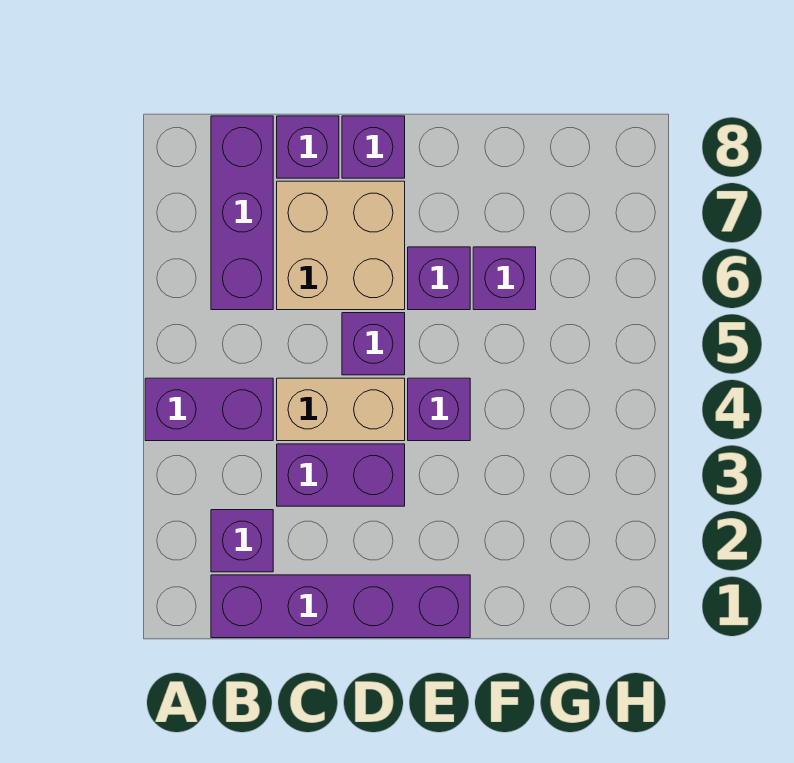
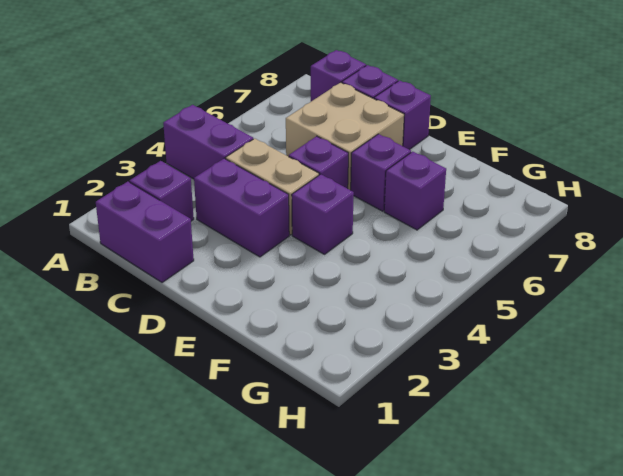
purple brick B1:E1 level 1 -> purple brick B1:C1 level 1
purple brick B6:B8 level 1 -> purple brick B8 level 1

